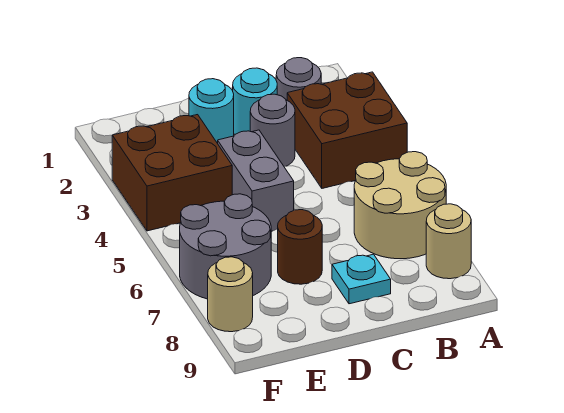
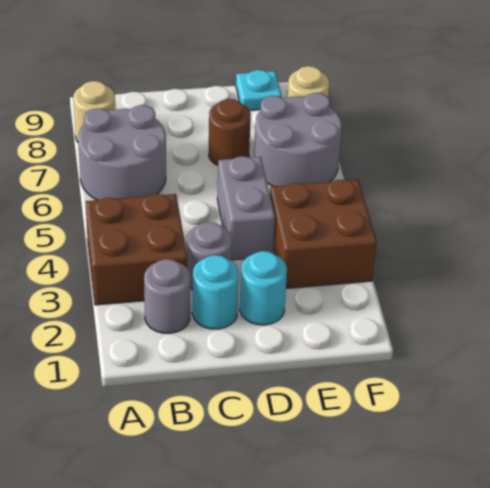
tan round brick A6:B7 level 1 -> grey round brick A6:B7 level 1
cyan plate C8 level 1 -> cyan plate E9 level 1

